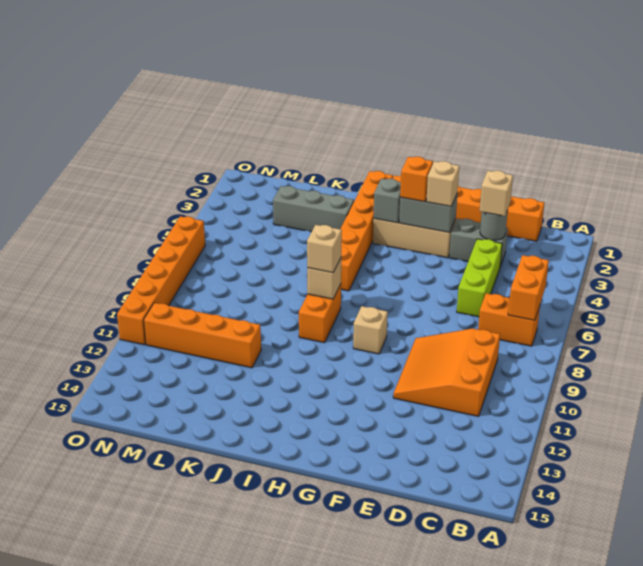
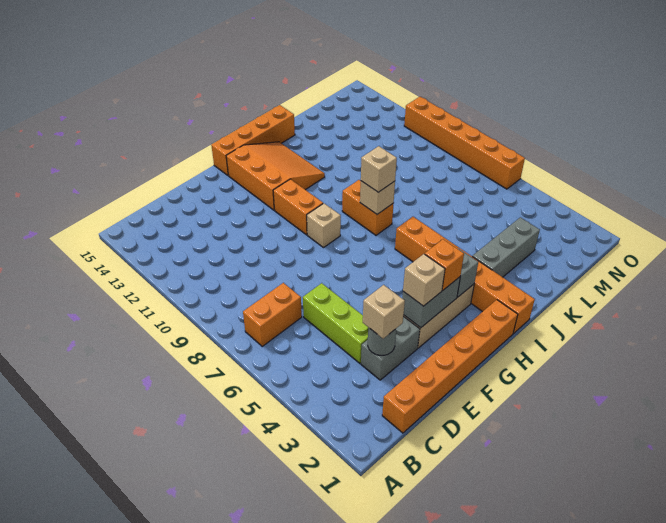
orange brick B6:B7 level 2 -> orange brick G10:G11 level 1
orange slope C9:E11 level 1 top C -> orange slope G12:I14 level 1 top G
orange brick K11:N11 level 1 -> orange brick G15:J15 level 1

